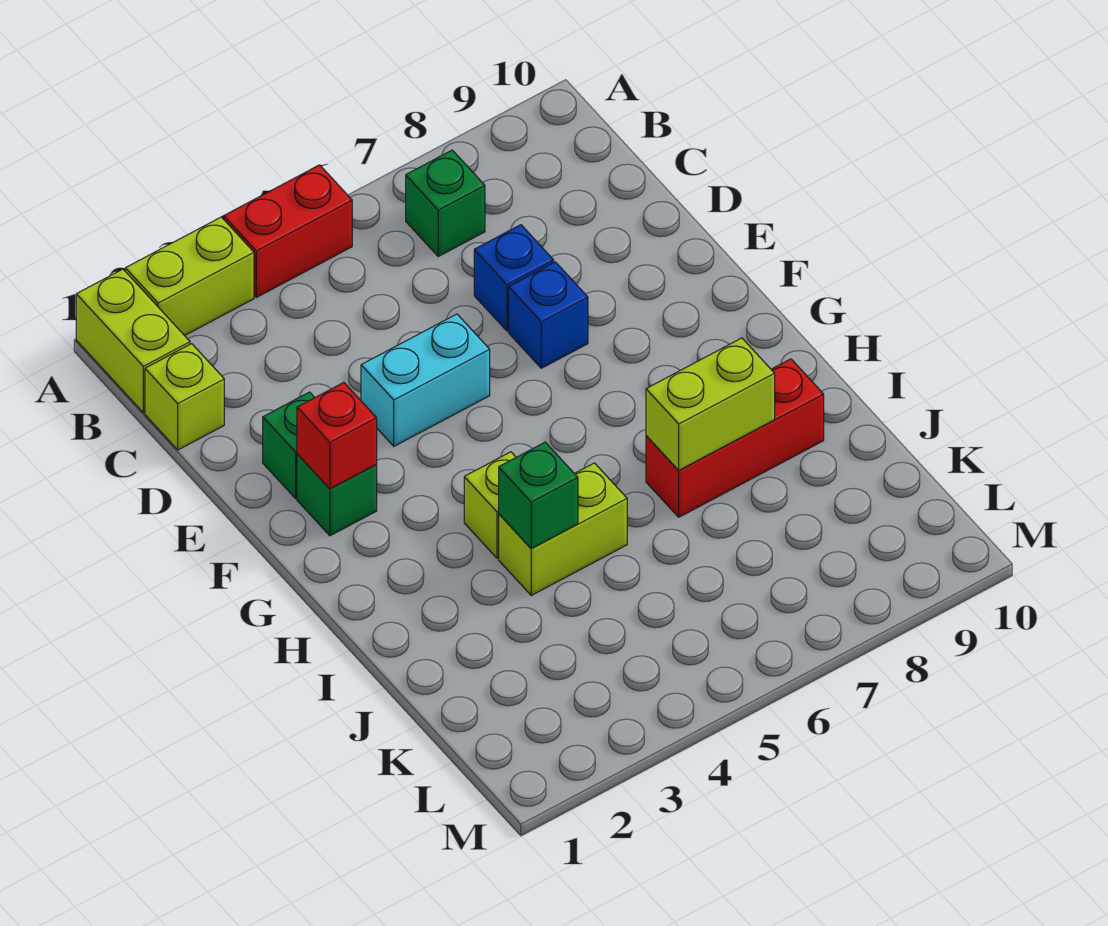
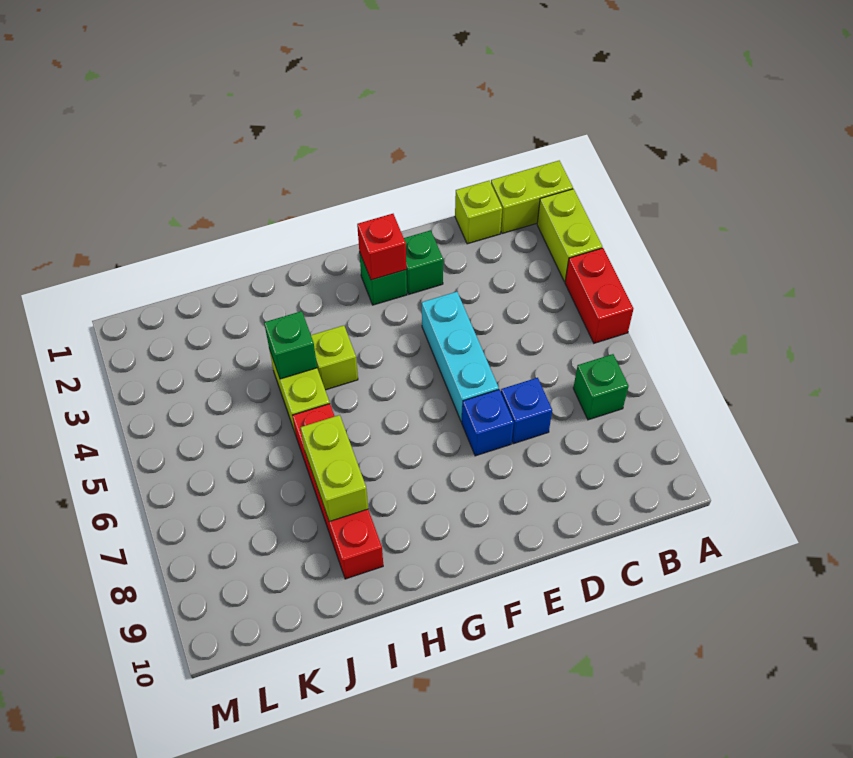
cyan brick E4:E5 level 1 -> cyan brick E4:E6 level 1
red brick I7:I9 level 1 -> red brick I6:I9 level 1

